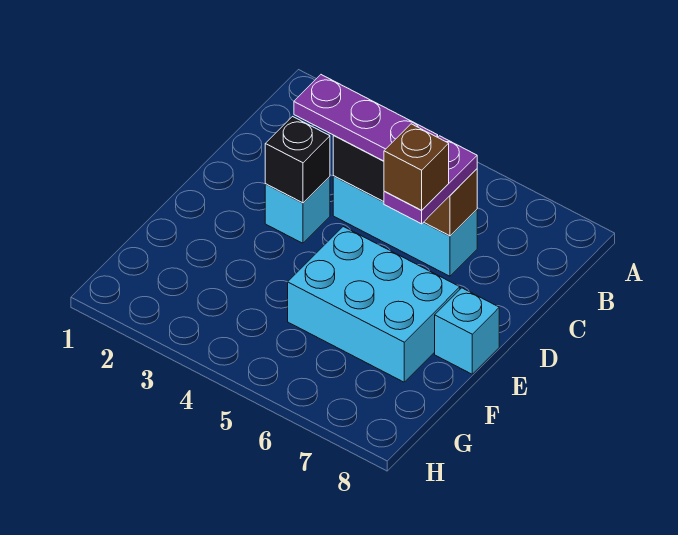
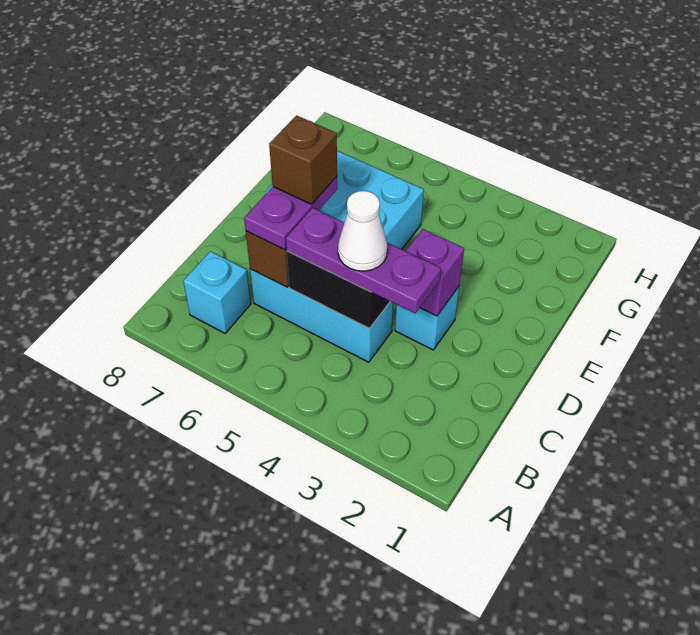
none -> white cone C4 level 4
black brick D3 level 2 -> purple brick D3 level 2
cyan brick E8 level 1 -> cyan brick B7 level 1

